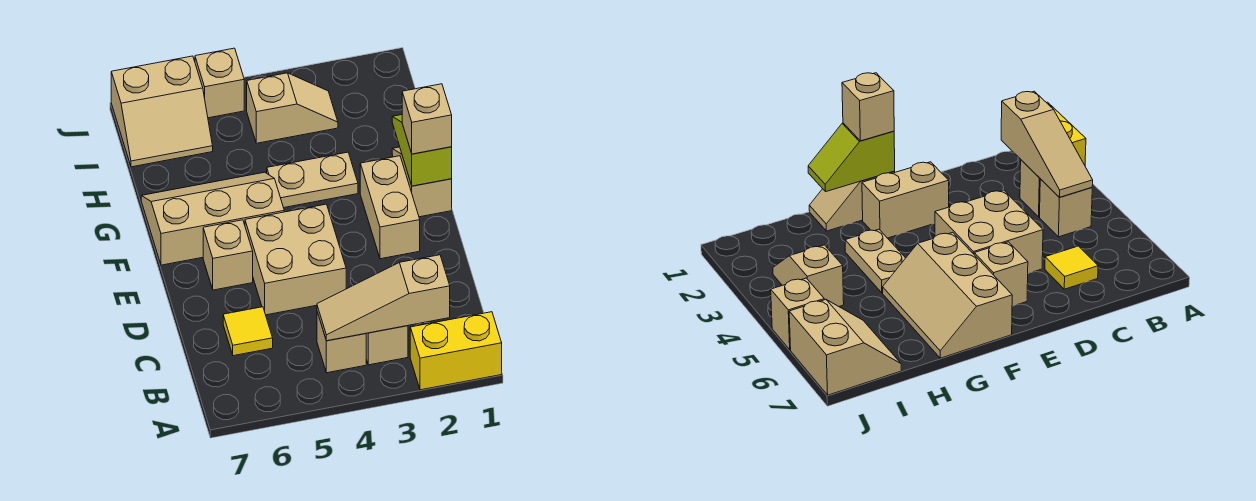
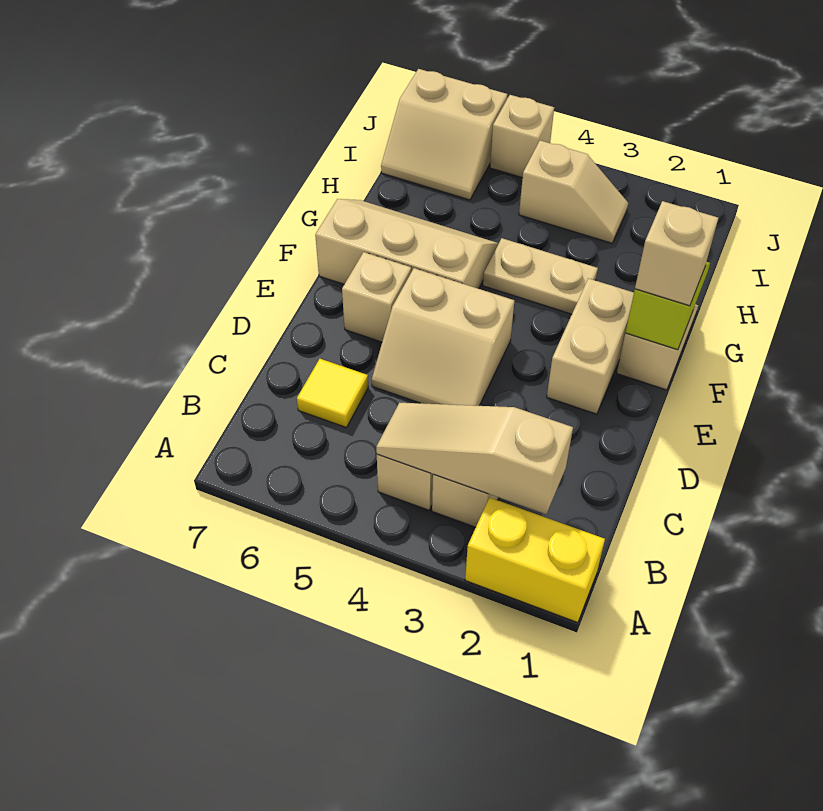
tan brick D4:E5 level 1 -> tan slope D4:E5 level 1 top E

